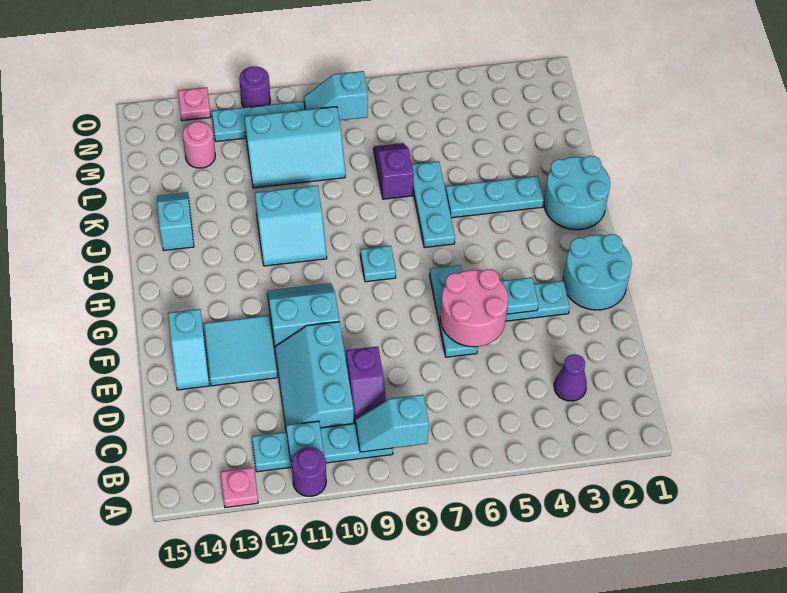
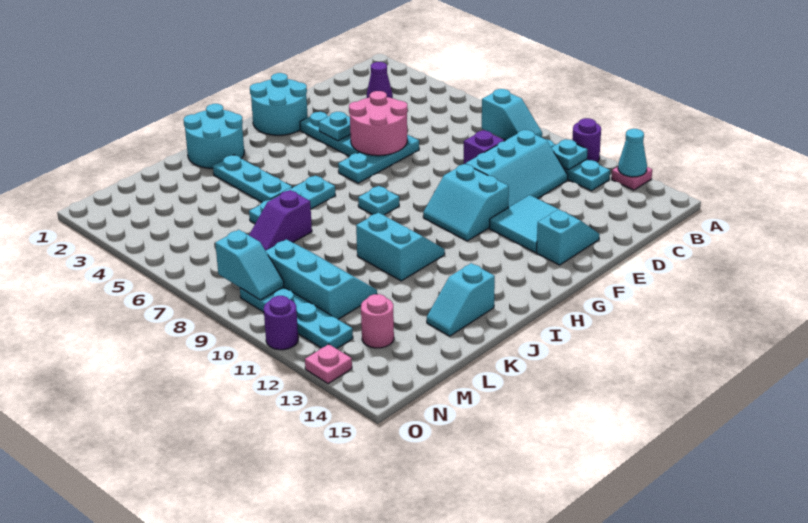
none -> cyan cone A13 level 2

